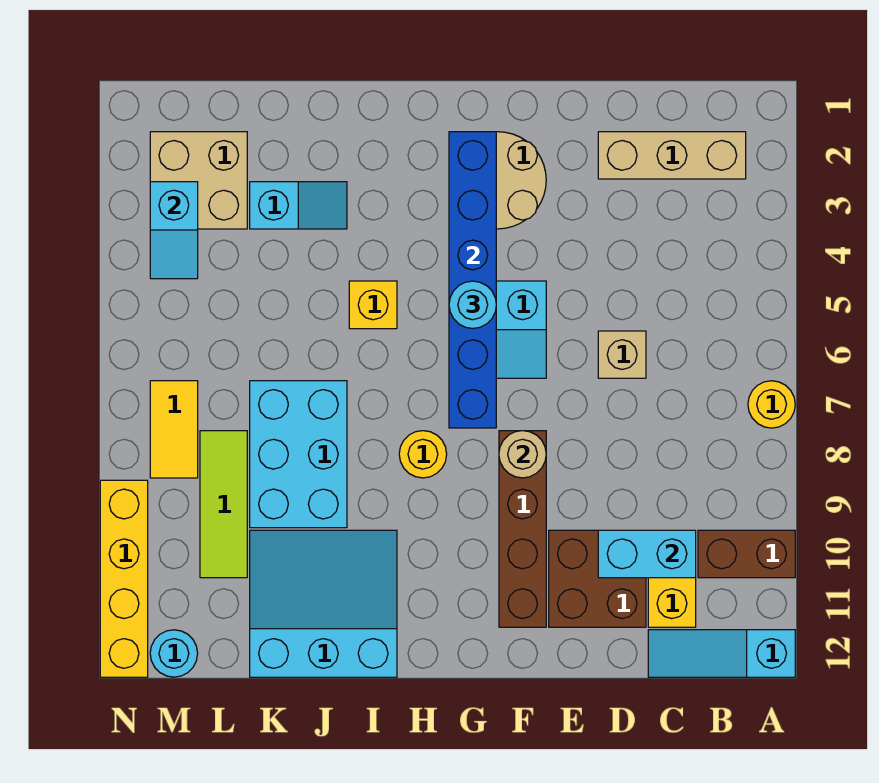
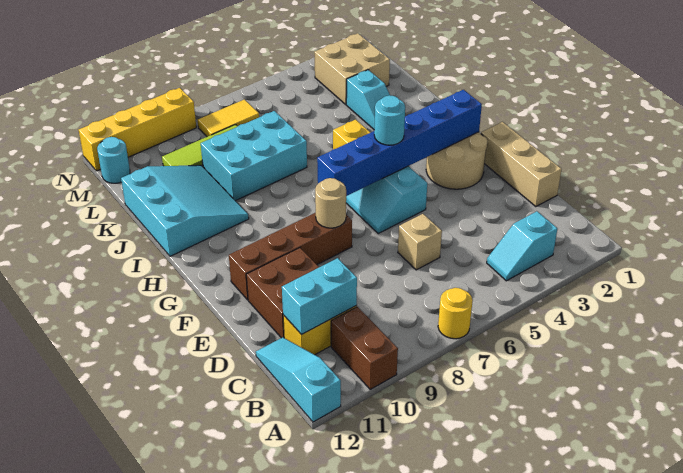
tan brick B2:D2 level 1 -> tan brick D1:F1 level 1
cyan brick C10:D10 level 2 -> cyan brick C10:C11 level 2
yellow round brick H8 level 1 -> none
cyan slope M3:M4 level 2 top 3 -> cyan slope B3:B4 level 1 top 3

